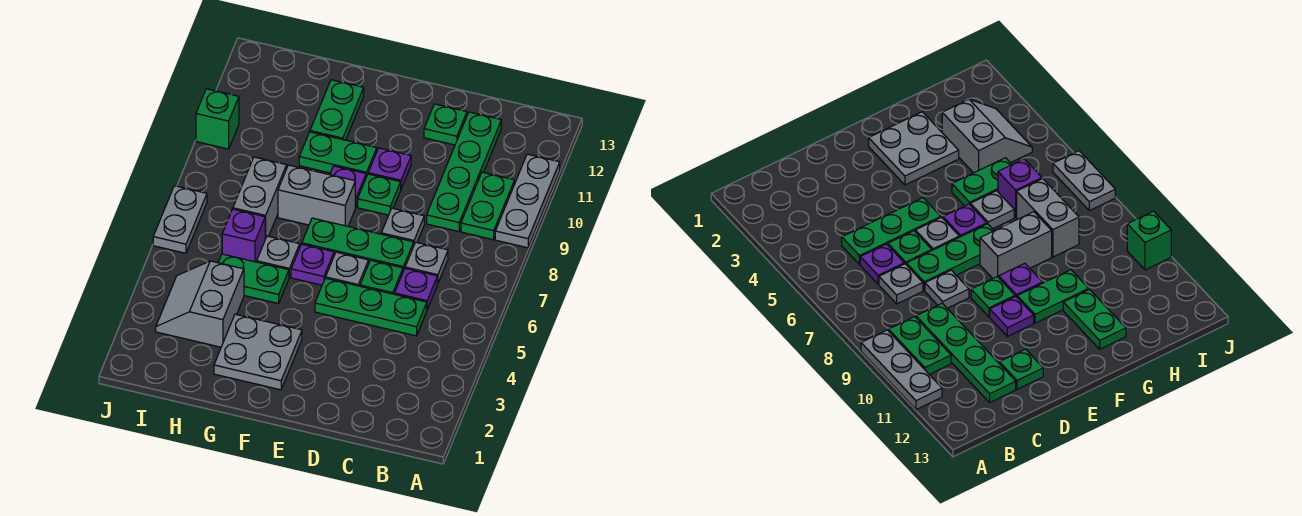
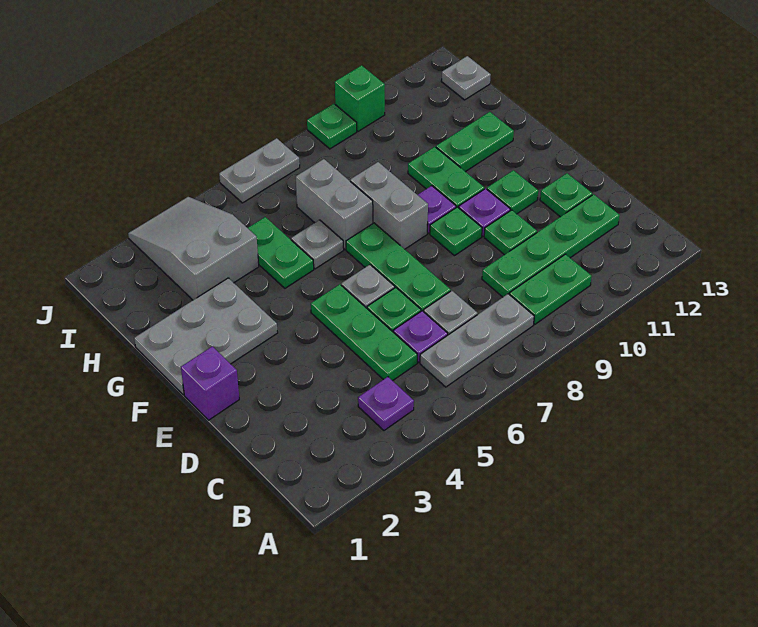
grey plate A9:A11 level 1 -> grey plate B6:B8 level 1
grey plate D8 level 1 -> grey plate I13 level 1
none -> green plate D10 level 1
none -> green plate E11 level 1
grey plate F2:G3 level 1 -> grey plate F1:G3 level 1
purple plate F6 level 1 -> purple plate B4 level 1
grey slope H3:I4 level 1 top H -> grey slope H3:J4 level 1 top H
purple brick H6 level 1 -> purple brick E1 level 1
grey brick H7:H8 level 1 -> grey brick G7:H7 level 1
none -> green plate J9 level 1

